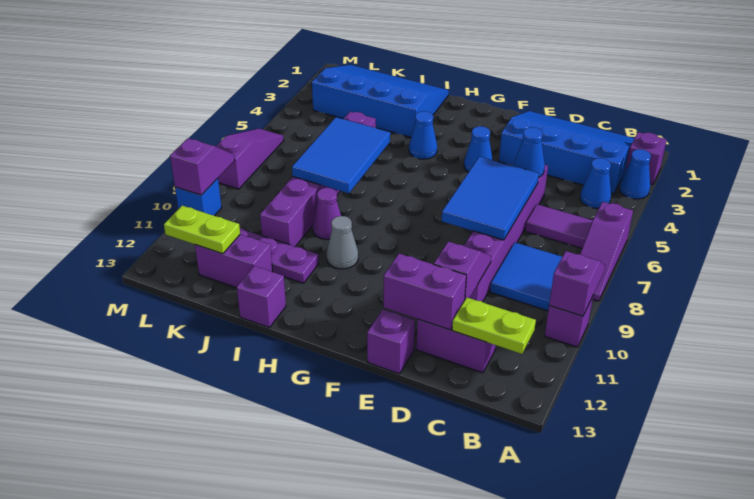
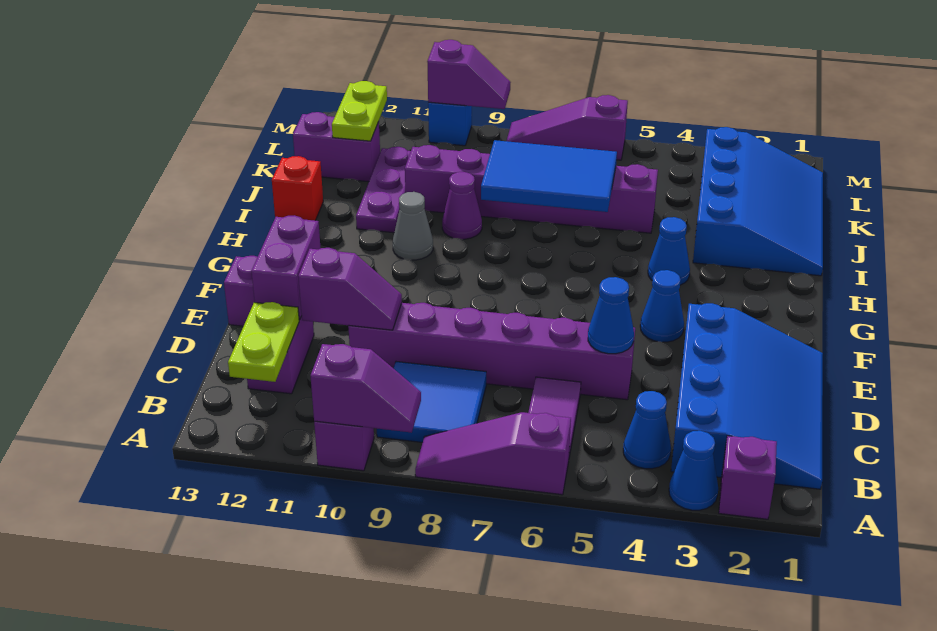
blue tile D6:E8 level 2 -> none
purple brick I13 level 1 -> red brick I13 level 1
purple brick J12:K12 level 1 -> purple brick K12:K13 level 1
purple slope M6:M8 level 1 top 8 -> purple slope M6:M8 level 1 top 6

